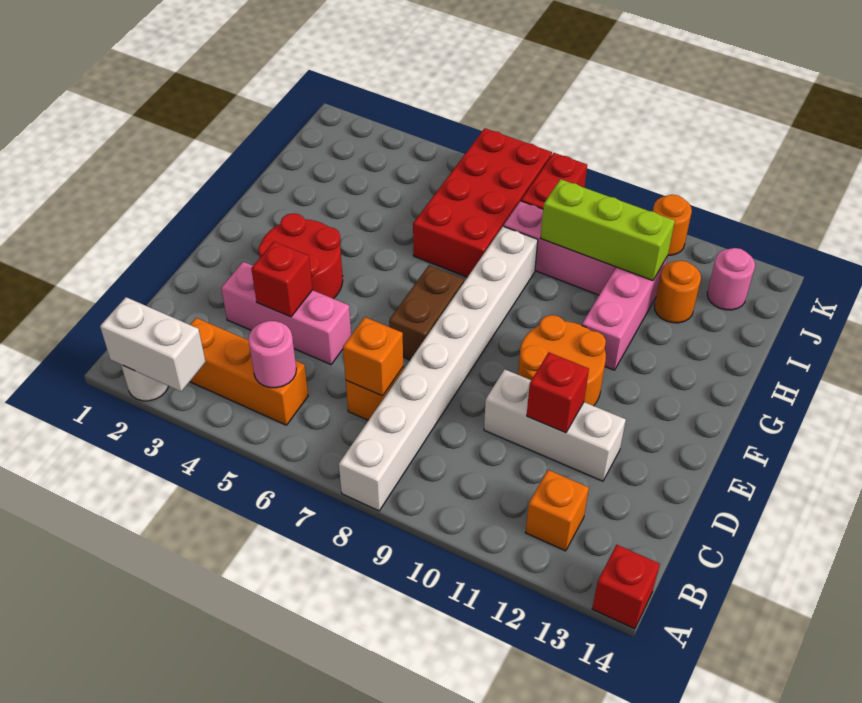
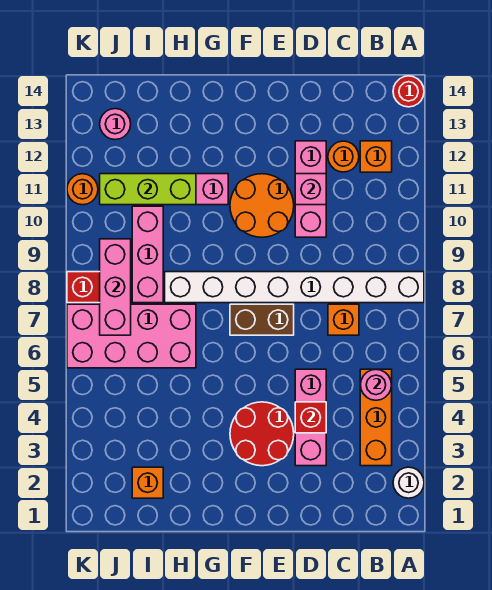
white brick A2:A3 level 2 -> none
red brick A14 level 1 -> red round brick A14 level 1
orange brick C7 level 2 -> orange brick I2 level 1
white brick D10:D12 level 1 -> pink brick D10:D12 level 1
red brick D11 level 2 -> pink brick D11 level 2
red brick H6:K7 level 1 -> pink brick H6:K7 level 1
lime brick I9:I11 level 2 -> lime brick H11:J11 level 2
orange round brick I12 level 1 -> orange round brick C12 level 1
none -> pink brick J7:J9 level 2

